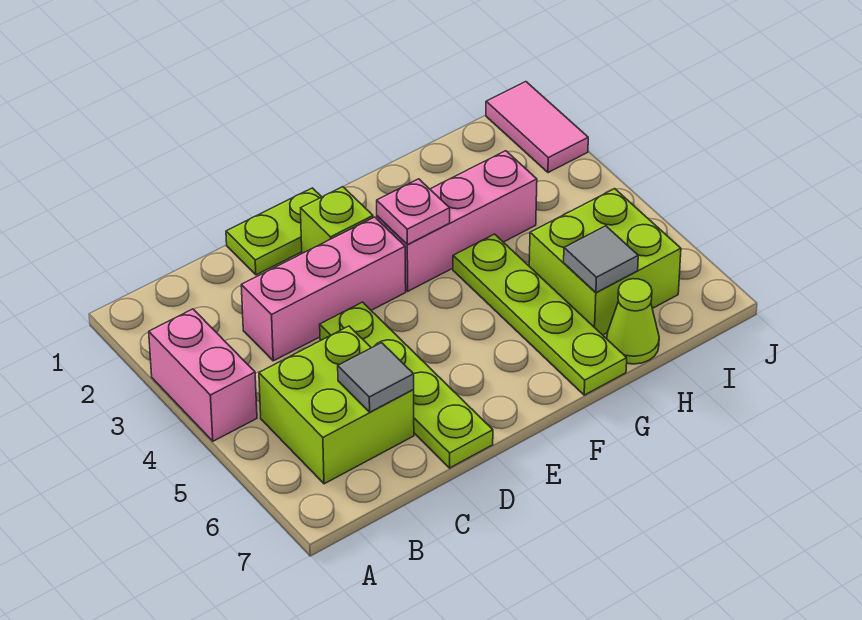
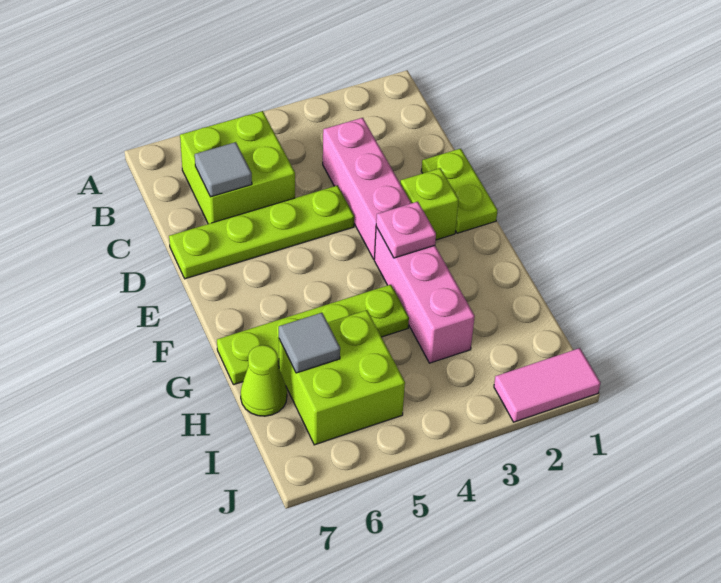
pink brick A3:A4 level 1 -> none

